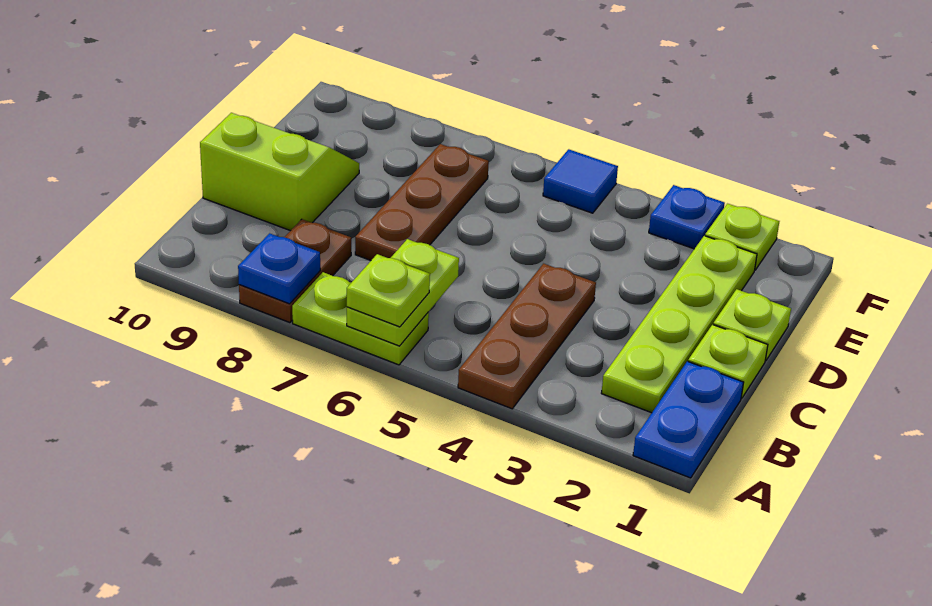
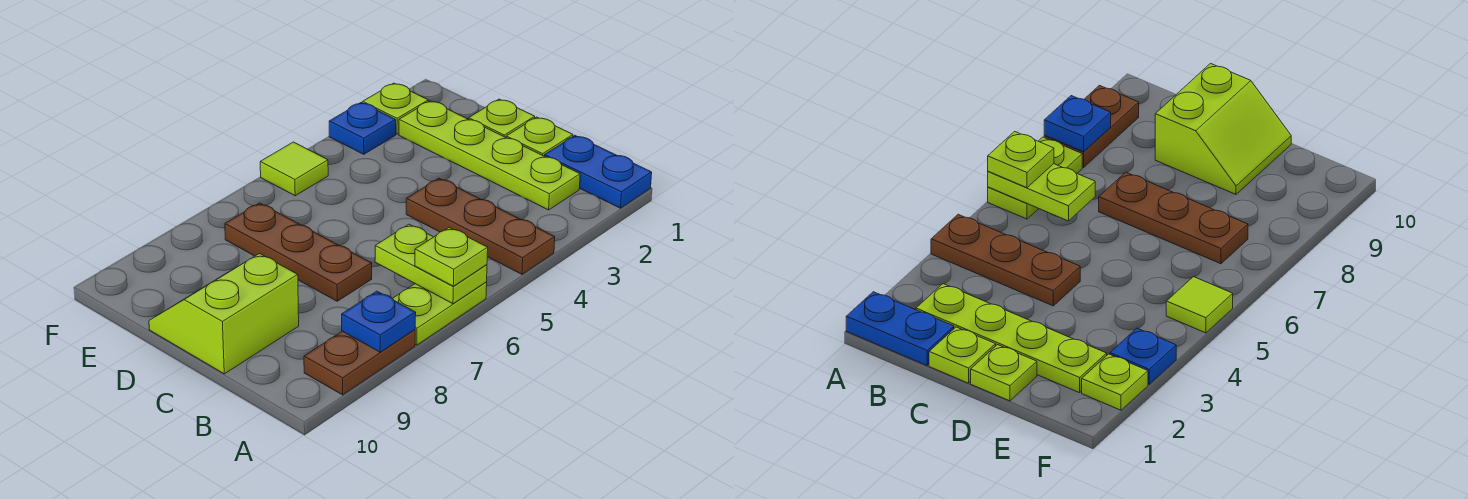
brown plate A8:B8 level 1 -> brown plate A8:A9 level 1
blue tile F5 level 1 -> lime tile F5 level 1

